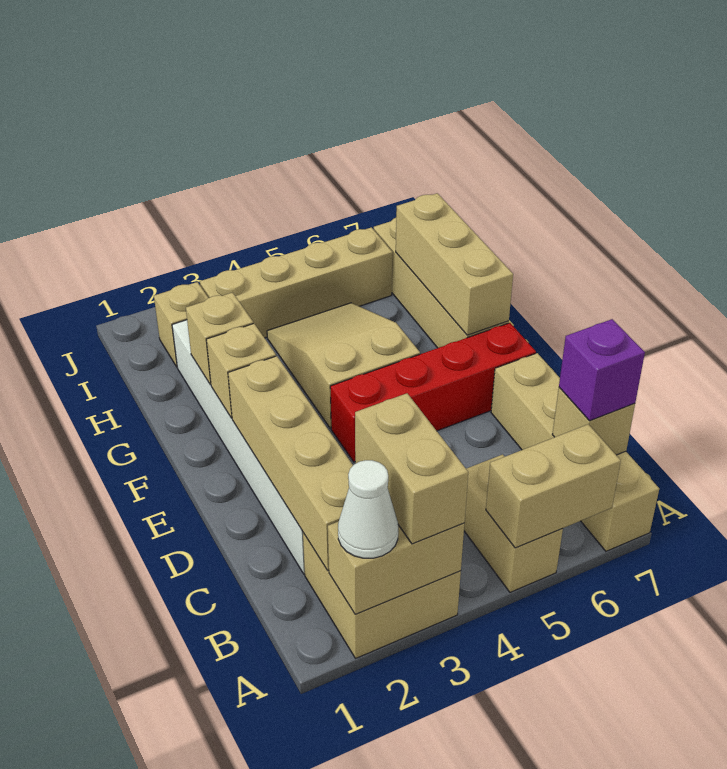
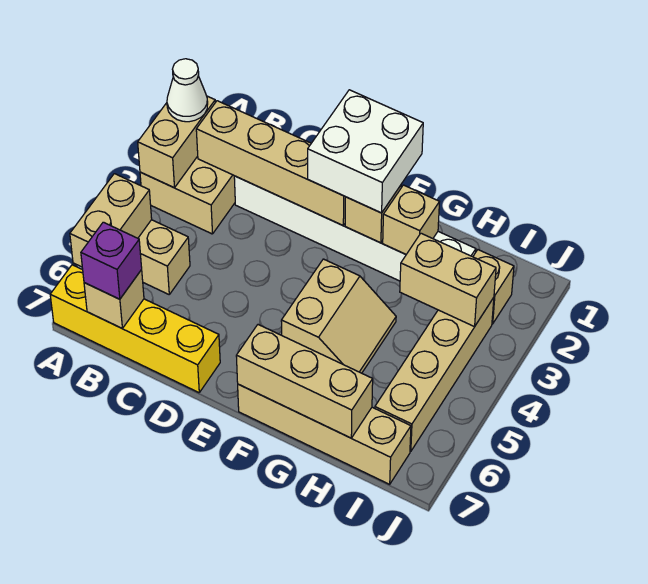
tan brick A3:B3 level 3 -> tan brick H3:I3 level 2
tan brick A7:D7 level 1 -> yellow brick A7:D7 level 1
none -> white brick E1:F2 level 3
red brick E4:E7 level 1 -> none
tan slope F4:H5 level 1 top F -> tan slope F4:G5 level 1 top F

